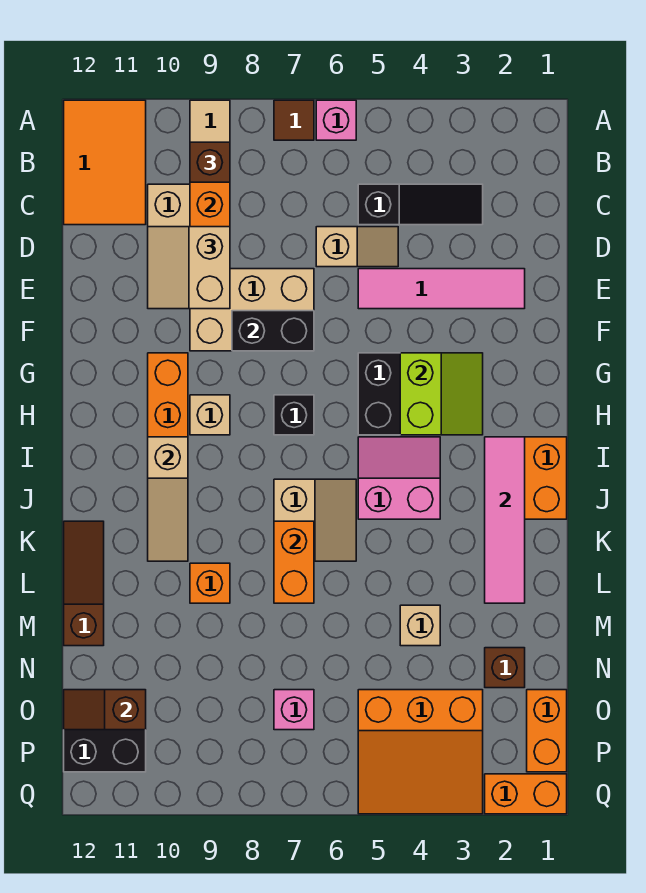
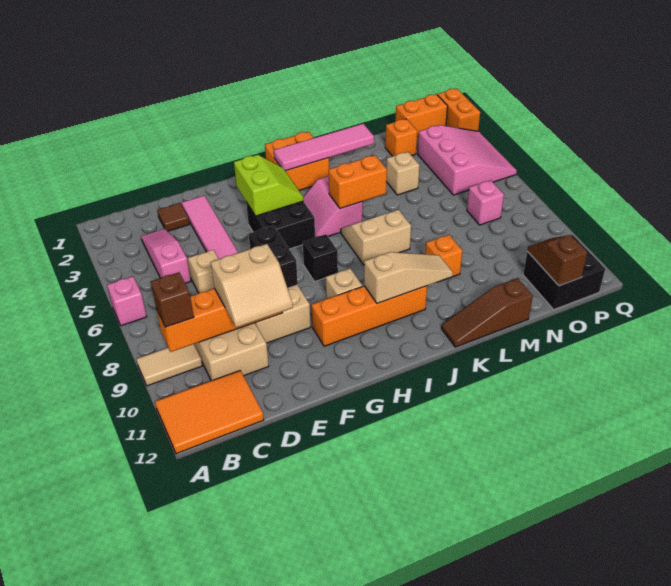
brown tile A7 level 1 -> brown tile D2 level 1
black slope C3:C5 level 1 top 5 -> pink slope C3:C5 level 1 top 5
lime slope G3:H4 level 2 top 4 -> lime slope G3:H4 level 2 top G
orange brick K7:L7 level 2 -> orange brick J5:K5 level 2
brown brick N2 level 1 -> orange brick N2 level 1
orange slope O3:Q5 level 1 top O -> pink slope O3:Q5 level 1 top O
brown slope O11:O12 level 2 top 11 -> brown slope O11:O12 level 2 top 12

